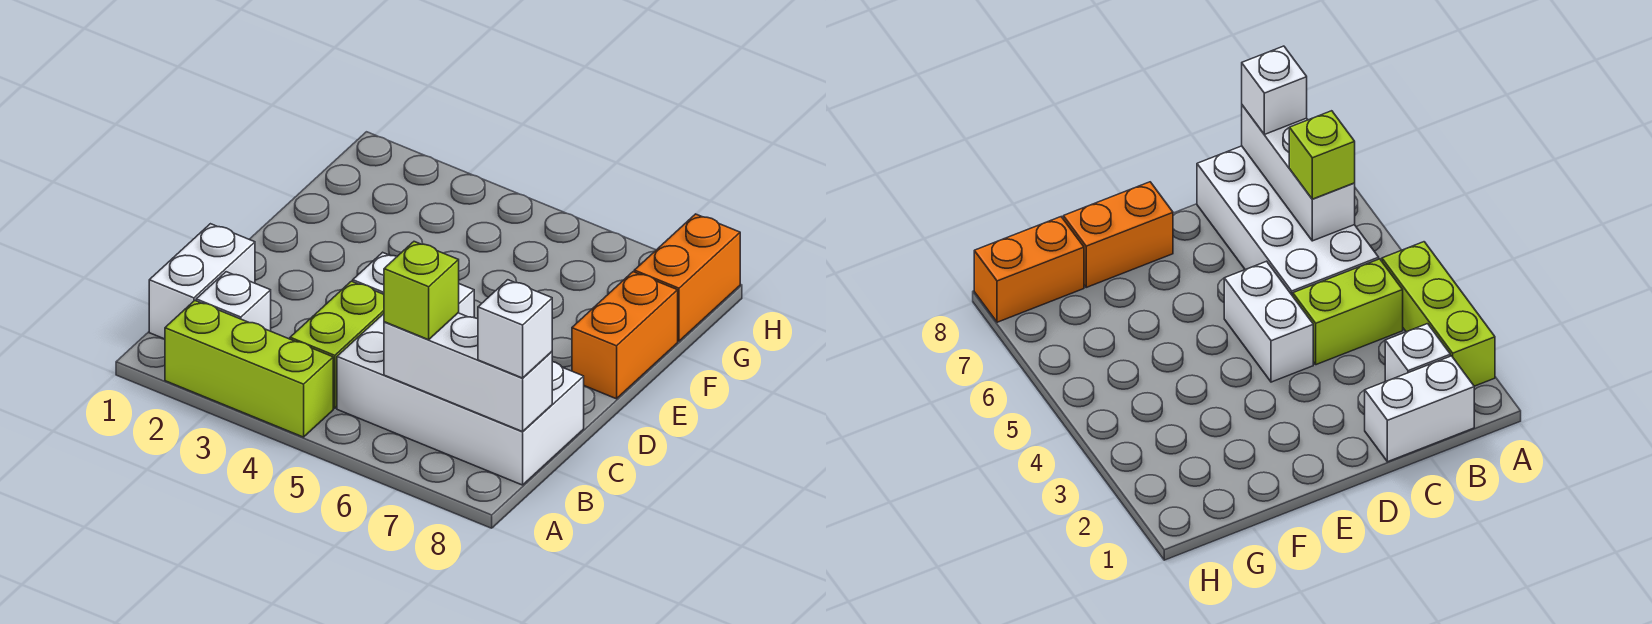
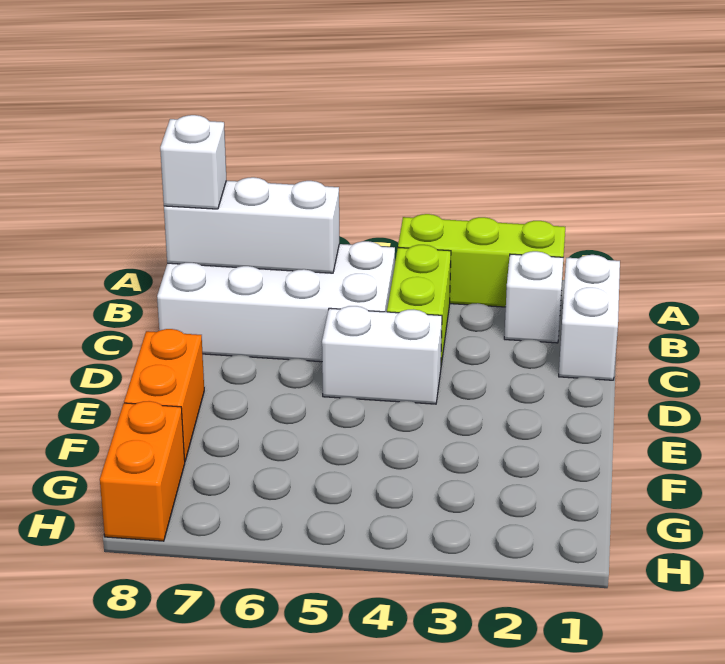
lime brick B6 level 3 -> none

